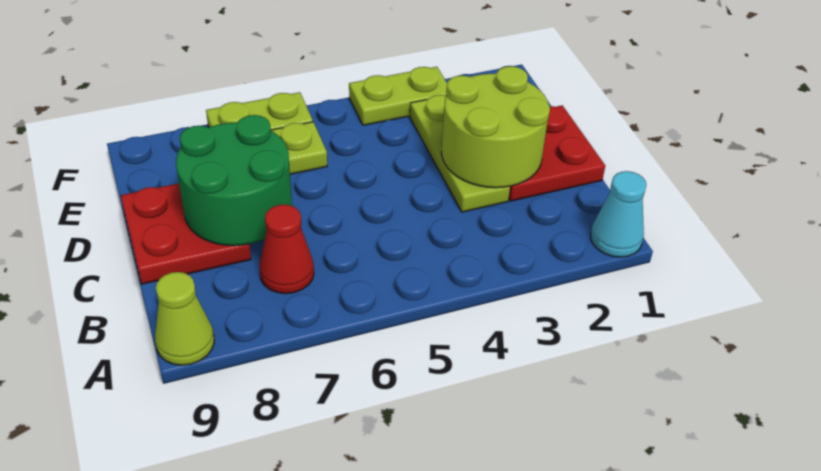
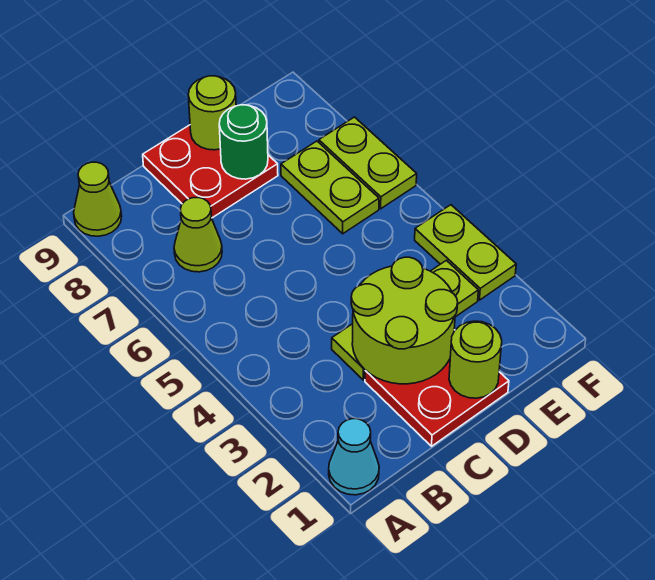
red cone B7 level 1 -> lime cone B7 level 1
green round brick C7:D8 level 2 -> green round brick D8 level 2
none -> lime round brick D1 level 2
none -> lime round brick D9 level 2

